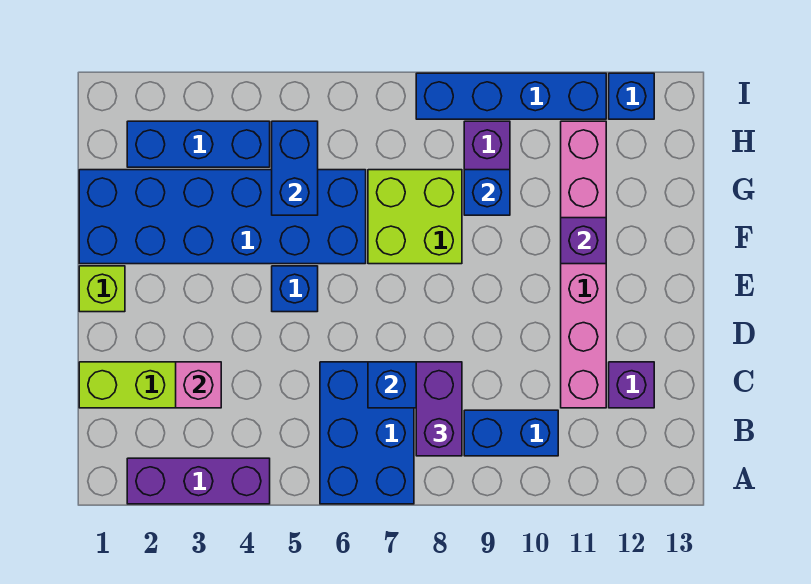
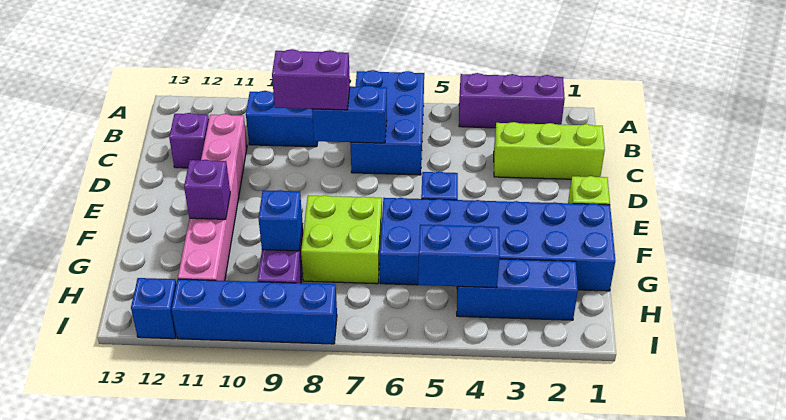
purple brick B8:C8 level 3 -> purple brick C8:C9 level 3
pink brick C3 level 2 -> none
blue brick G5:H5 level 2 -> blue brick H4:H5 level 2

